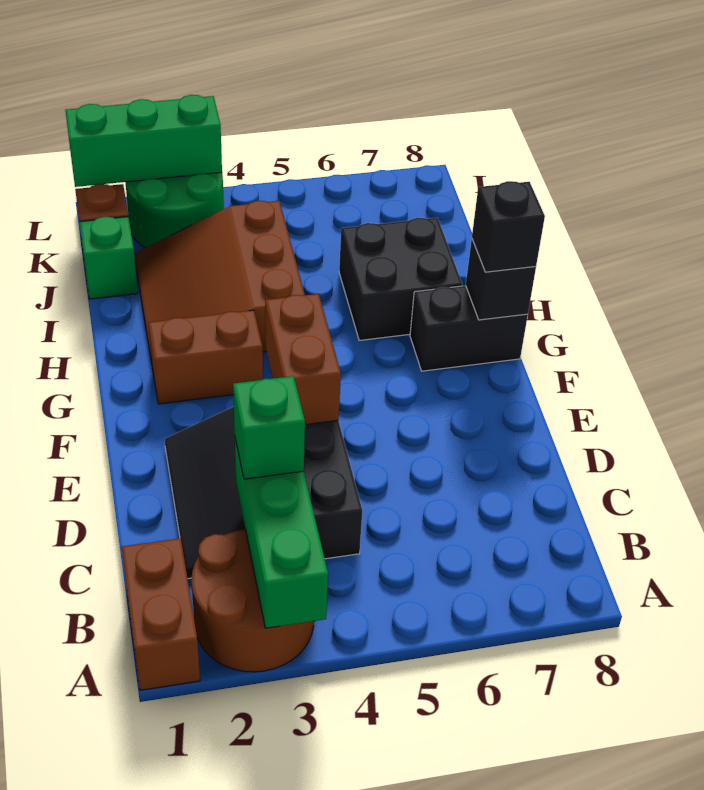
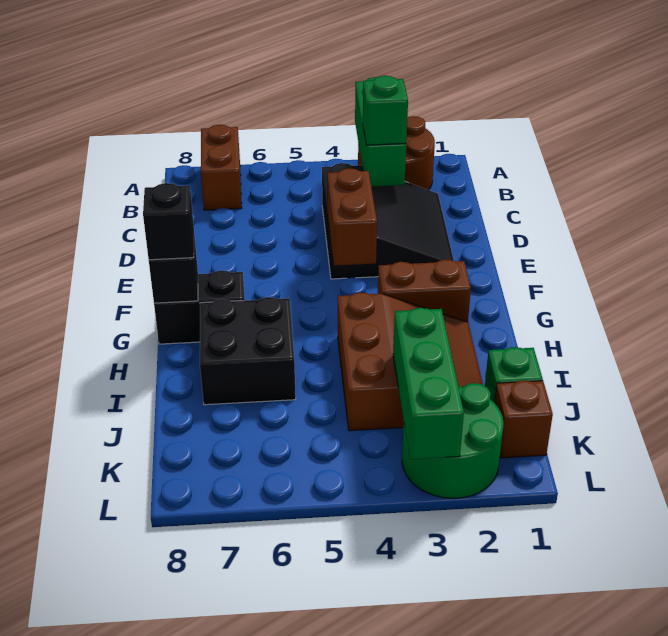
brown brick A1:B1 level 1 -> brown brick A7:B7 level 1
green brick L1:L3 level 2 -> green brick J3:L3 level 2

